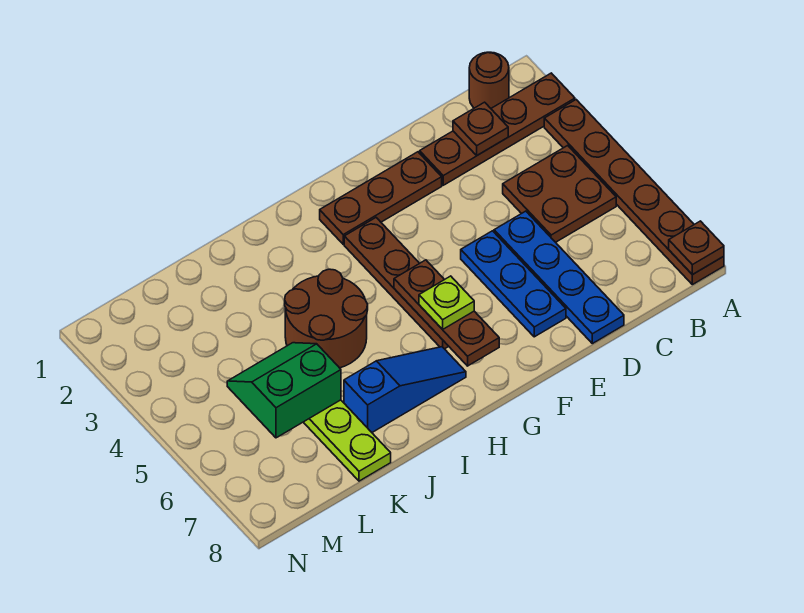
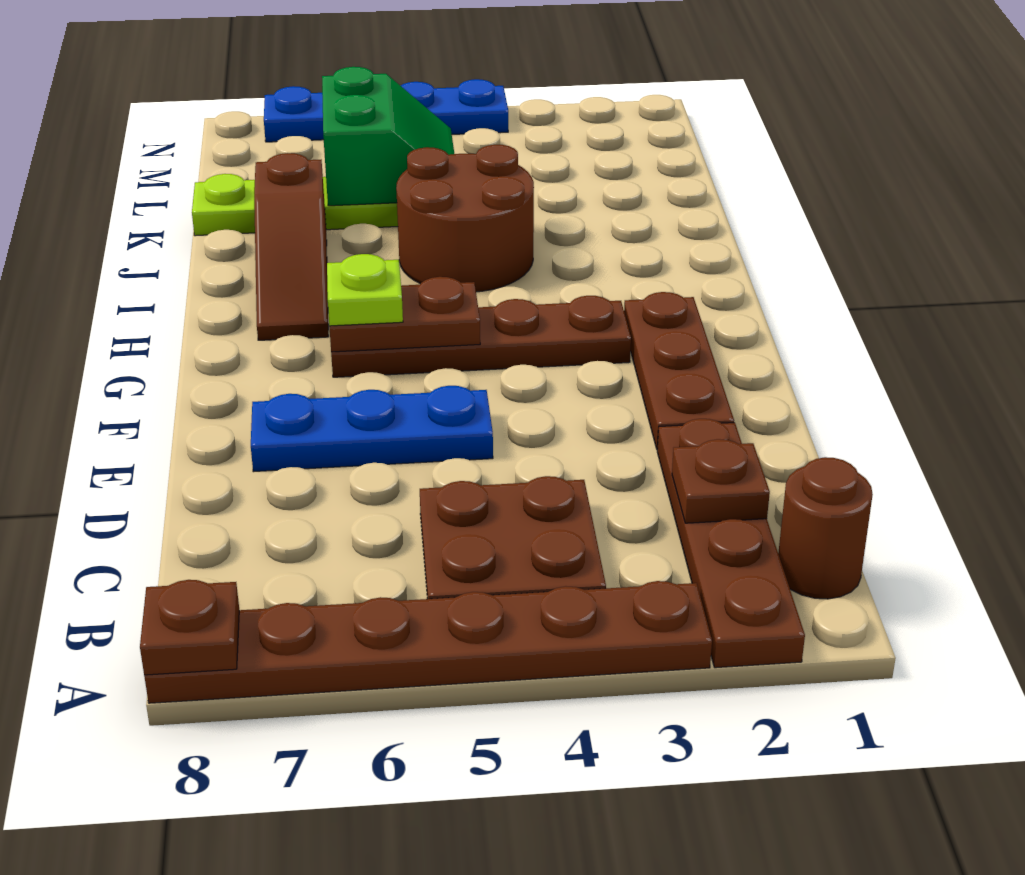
blue plate D5:D8 level 1 -> blue plate N4:N7 level 1
brown plate G5:G7 level 2 -> brown plate G5:G6 level 2
blue slope H7:J7 level 1 top J -> brown slope H7:J7 level 1 top J

